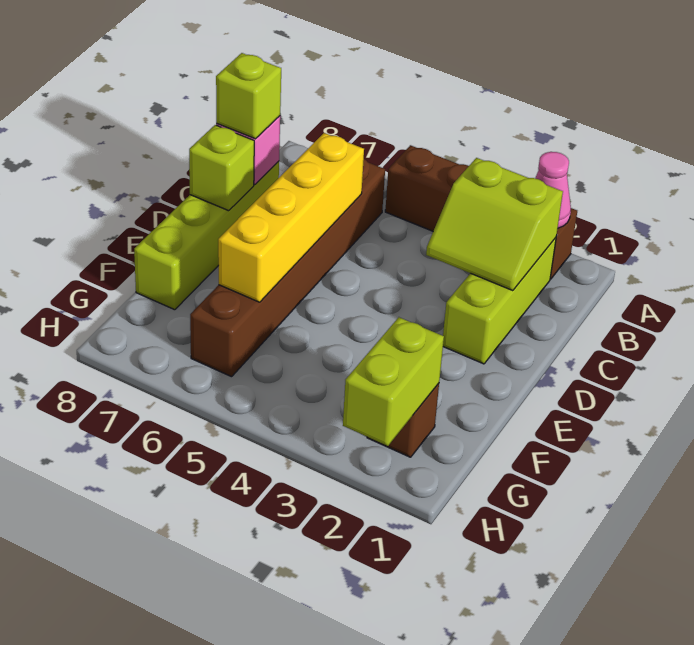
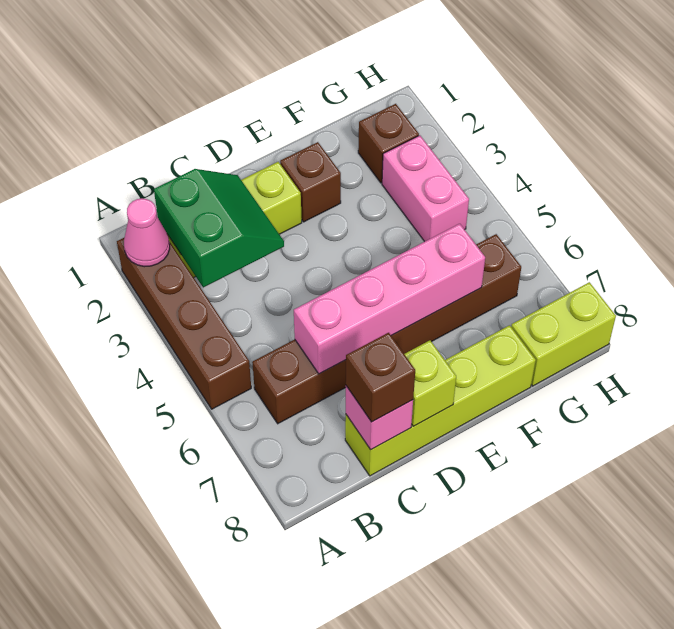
lime slope B2:C3 level 2 top B -> green slope B2:C3 level 2 top B
yellow brick C6:F6 level 2 -> pink brick C6:F6 level 2
lime brick C8 level 3 -> brown brick C8 level 3
none -> brown brick E2 level 1
lime brick G2:H2 level 2 -> lime brick G8:H8 level 1
none -> pink brick G3:G4 level 1

